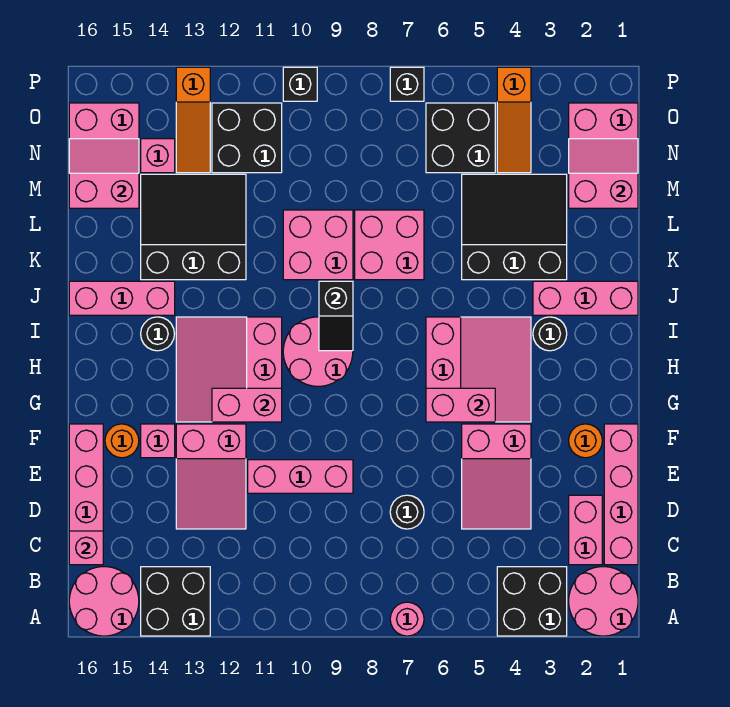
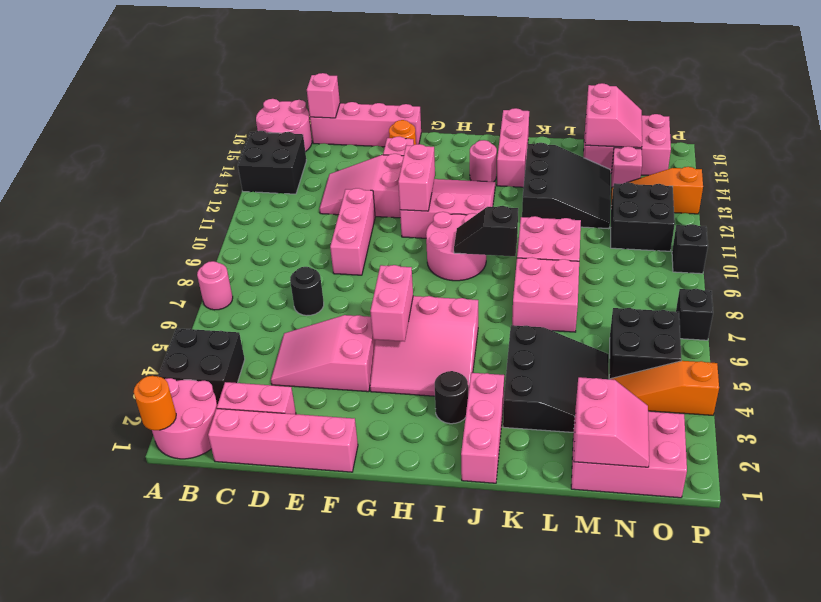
orange round brick F2 level 1 -> orange round brick A1 level 2
black round brick I14 level 1 -> pink round brick I14 level 1

